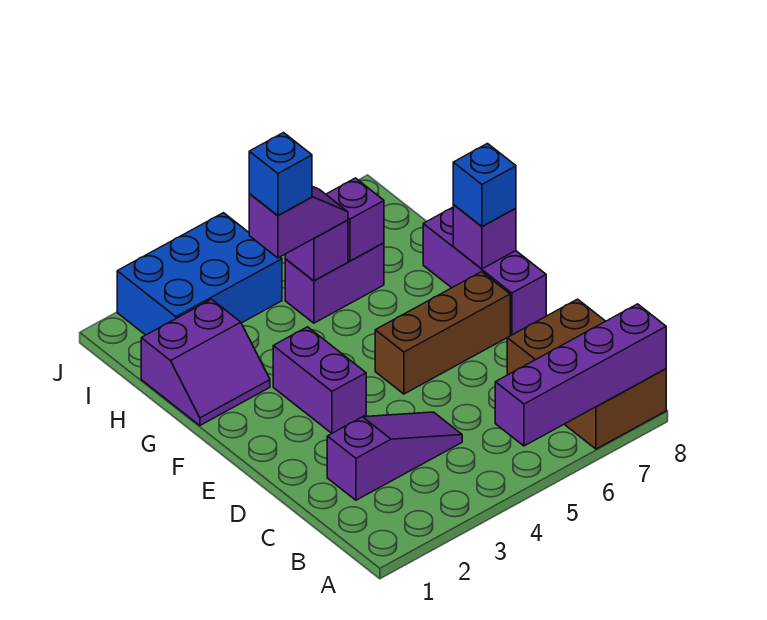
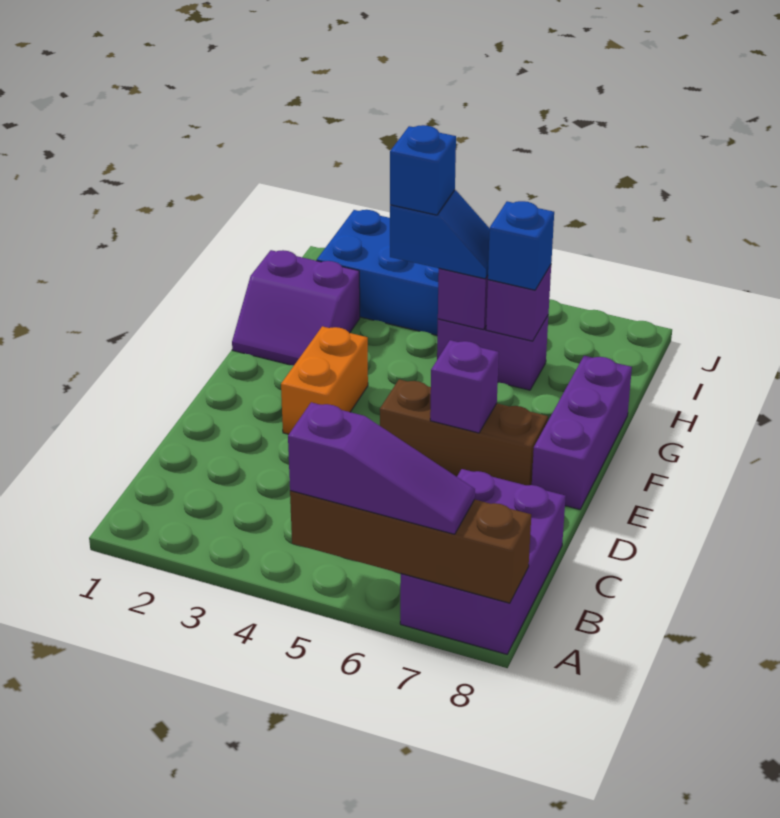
purple brick A5:A8 level 2 -> brown brick A5:A8 level 2
brown brick A7:C8 level 1 -> purple brick A7:C8 level 1
purple slope C2:C4 level 1 top 2 -> purple slope A5:A7 level 3 top 5
purple brick E3:F3 level 1 -> orange brick E3:F3 level 1
purple brick F8 level 2 -> purple brick E6 level 2
blue brick F8 level 3 -> blue brick H6 level 3
purple slope H4:H5 level 3 top 4 -> blue slope H4:H5 level 3 top 4

